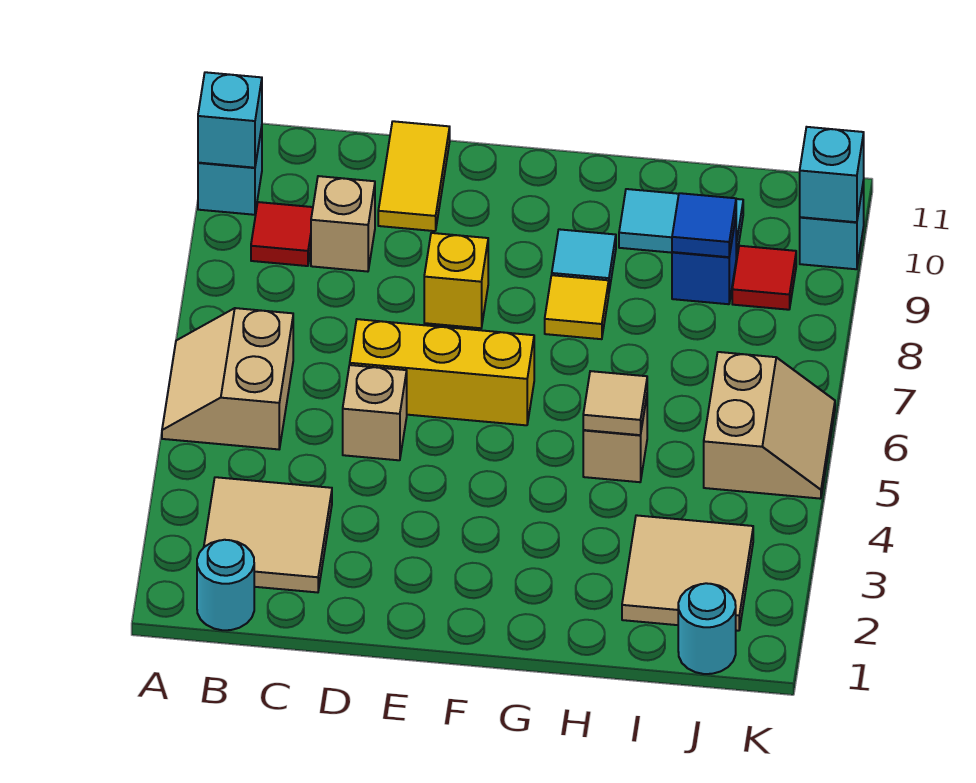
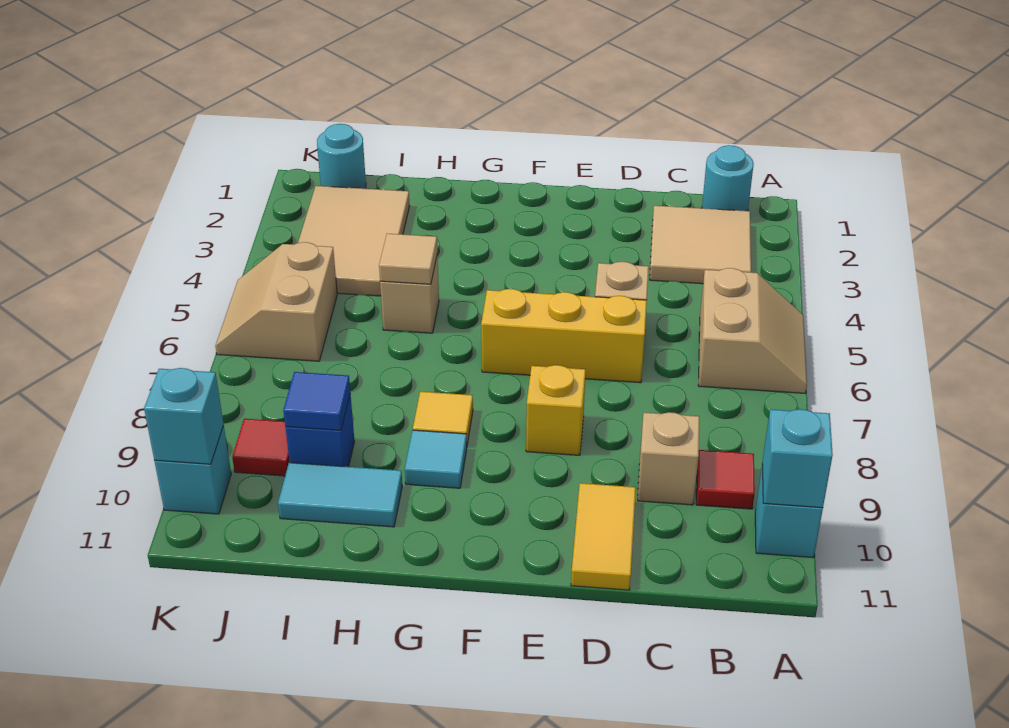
tan tile I2:J3 level 1 -> tan tile I2:J4 level 1

